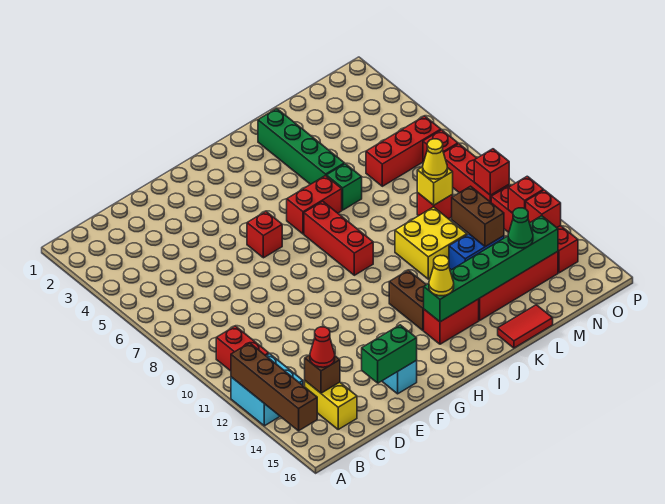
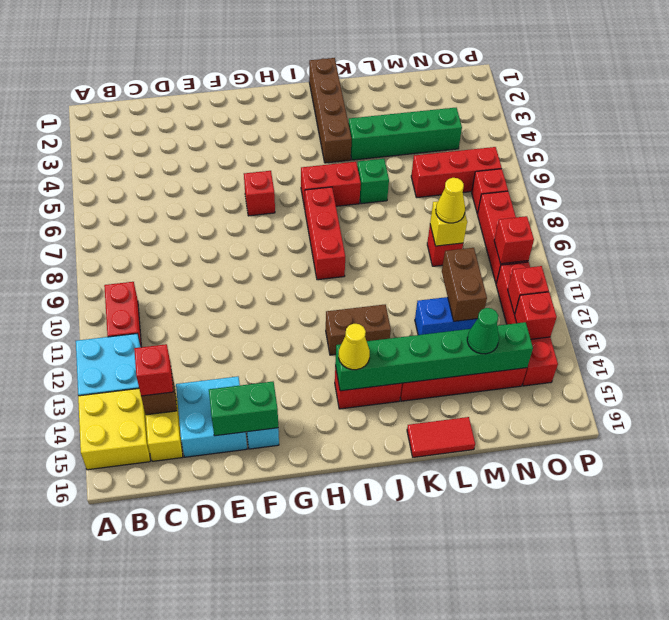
brown brick A12:A15 level 2 -> brown brick J1:J4 level 1
red cone C14 level 3 -> red brick C14 level 3
none -> cyan brick D14:E15 level 1
brown brick I12:I13 level 1 -> brown brick I12:J12 level 1
green brick K2:K5 level 1 -> green brick K4:N4 level 1
yellow brick K10:L11 level 1 -> yellow brick A14:B15 level 1

